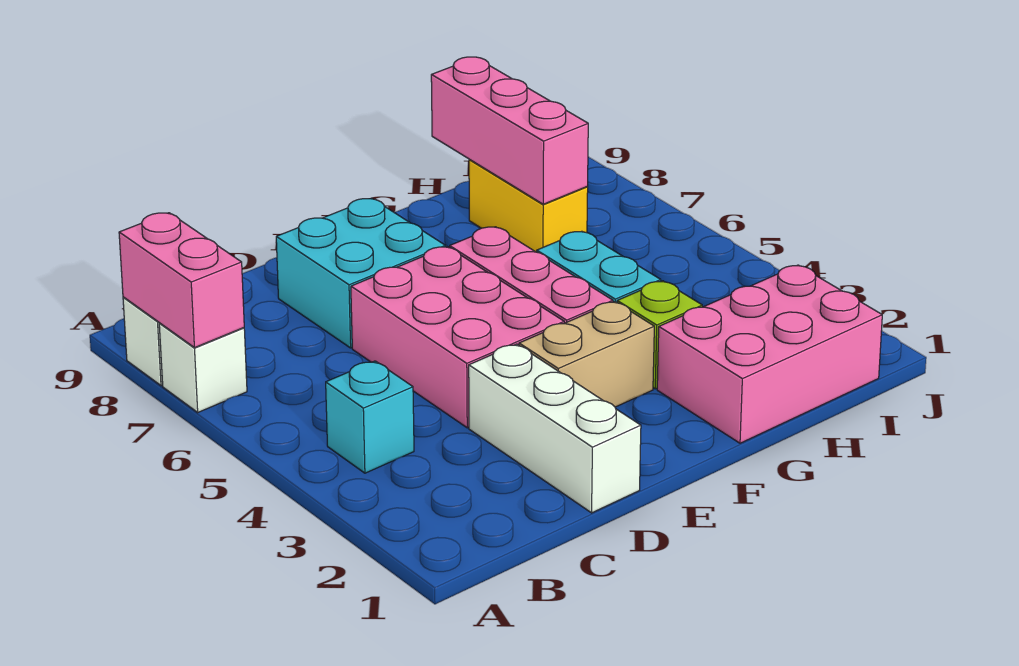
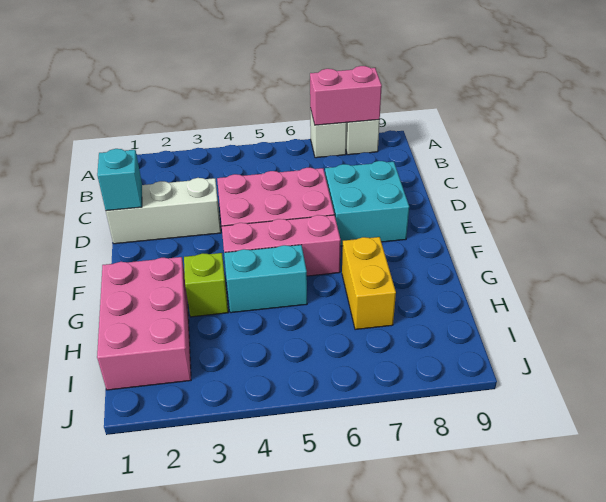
cyan brick B4 level 1 -> cyan brick D1 level 2
tan brick E3:F3 level 1 -> none
yellow brick H7:H8 level 1 -> yellow brick G7:H7 level 1
pink brick H7:H9 level 2 -> none

